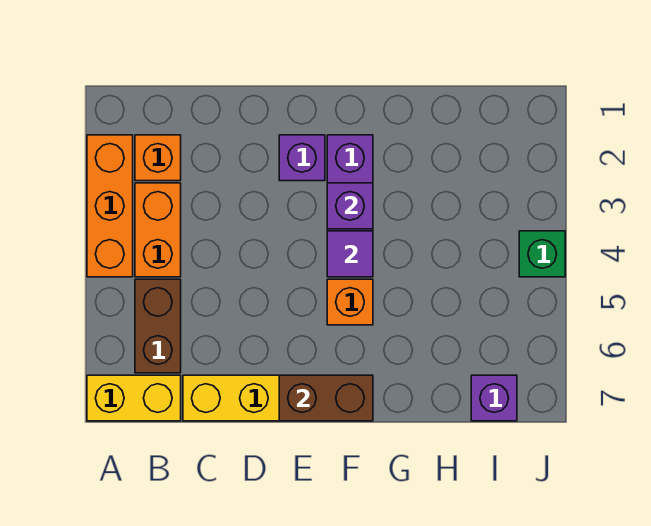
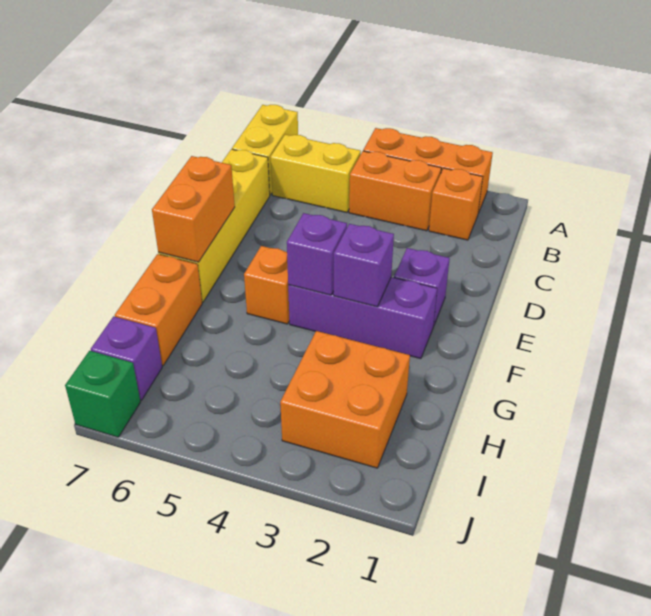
brown brick B5:B6 level 1 -> yellow brick B5:B6 level 1
brown brick E7:F7 level 2 -> orange brick E7:F7 level 2
purple tile F4 level 2 -> purple brick F4 level 2
none -> orange brick G7:H7 level 1
none -> orange brick H2:I3 level 1
green brick J4 level 1 -> green brick J7 level 1

